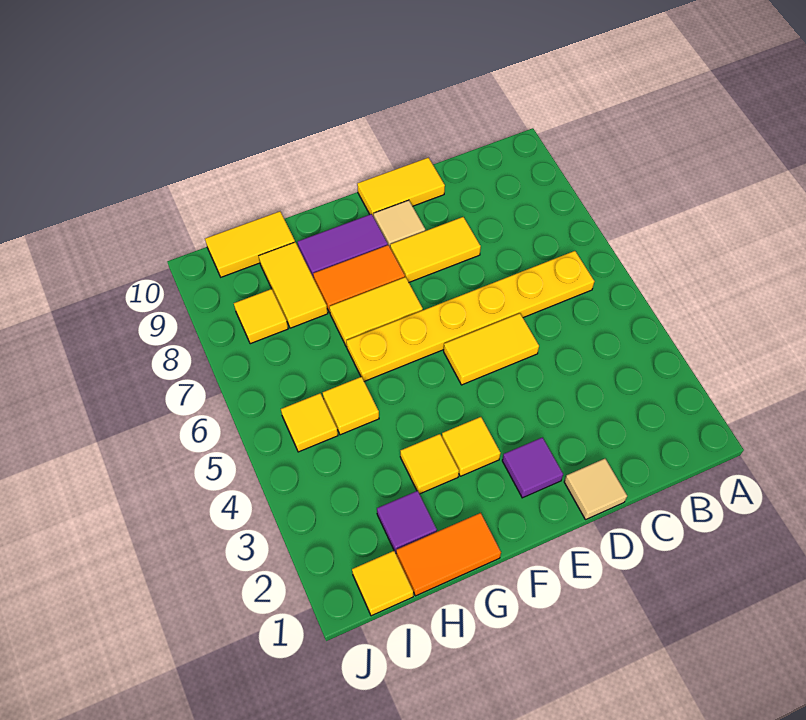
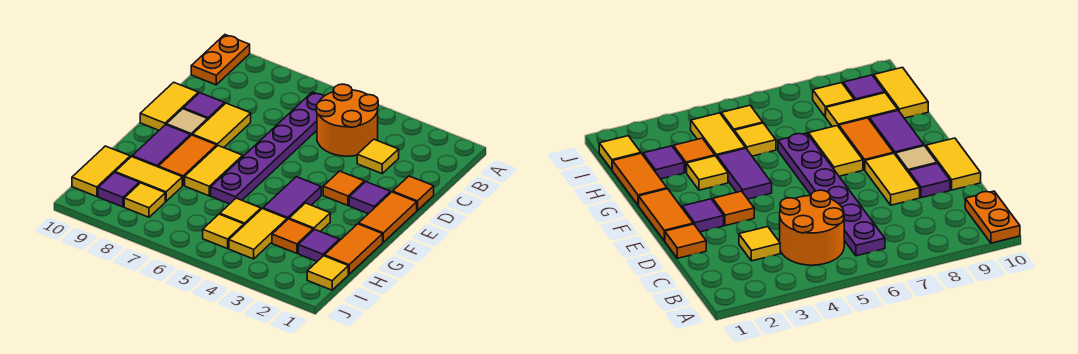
none -> orange plate A10:B10 level 1
none -> orange round brick B4:C5 level 1
yellow plate B6:G6 level 1 -> purple plate B6:G6 level 1
tan tile D1 level 1 -> orange tile D1 level 1
yellow tile D5:E5 level 1 -> yellow tile H4:I4 level 1
none -> purple tile D9 level 1
none -> orange tile E1:F1 level 1
none -> orange tile E3 level 1
yellow tile F3 level 1 -> yellow tile C3 level 1
none -> purple tile F4:G4 level 1
none -> orange tile H3 level 1
none -> purple tile I9 level 1

